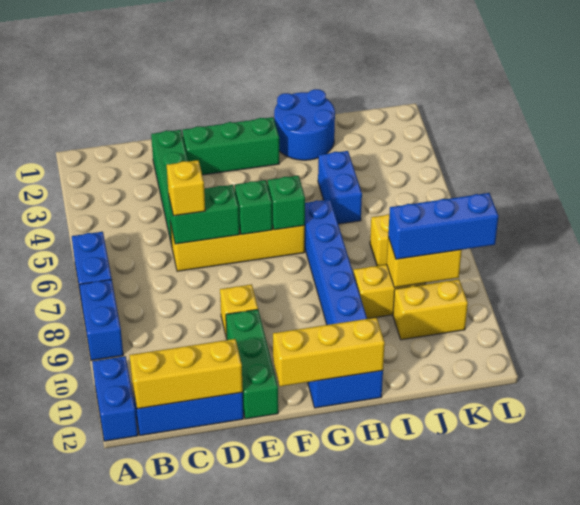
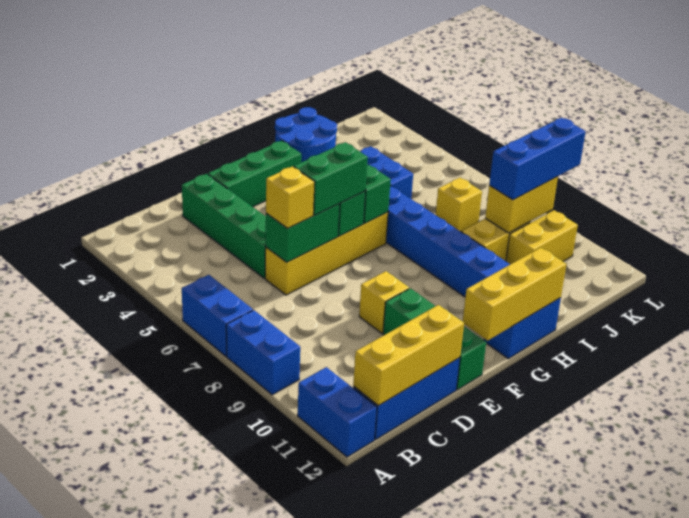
none -> green brick E6:F6 level 3

